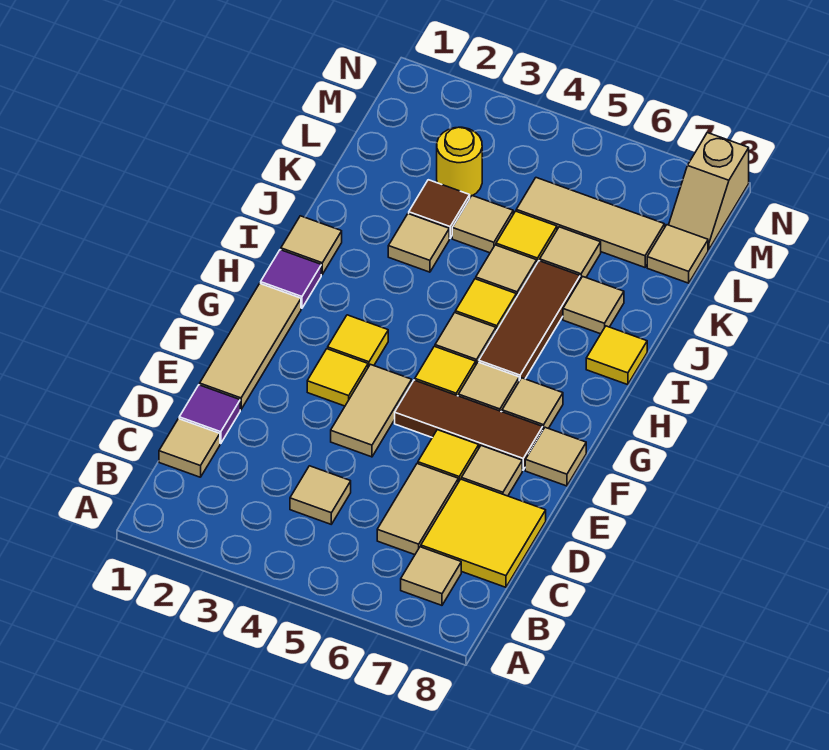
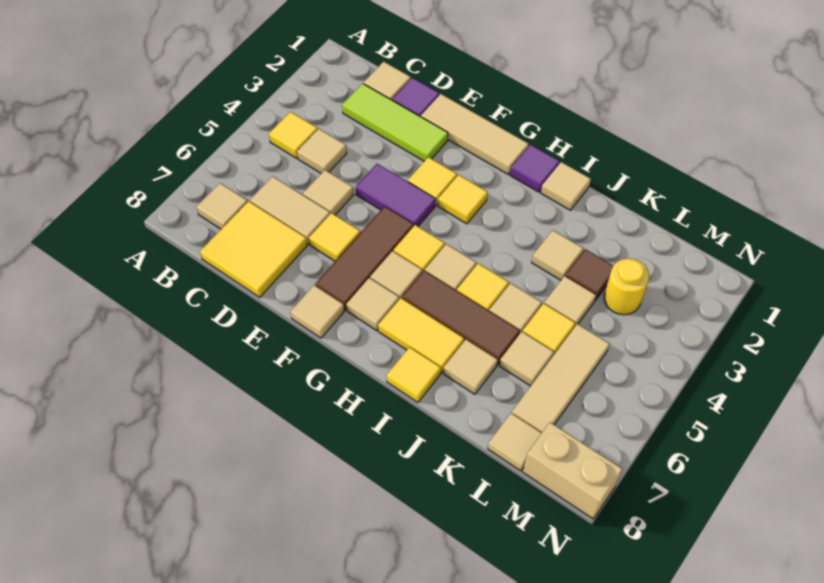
none -> yellow tile B4 level 1
none -> lime tile C2:E2 level 1
tan tile E4:F4 level 1 -> purple tile E4:F4 level 1
tan tile E7 level 1 -> tan tile D5 level 1
none -> yellow tile H7:I7 level 1
tan slope M8:N8 level 1 top N -> tan brick M8:N8 level 1

